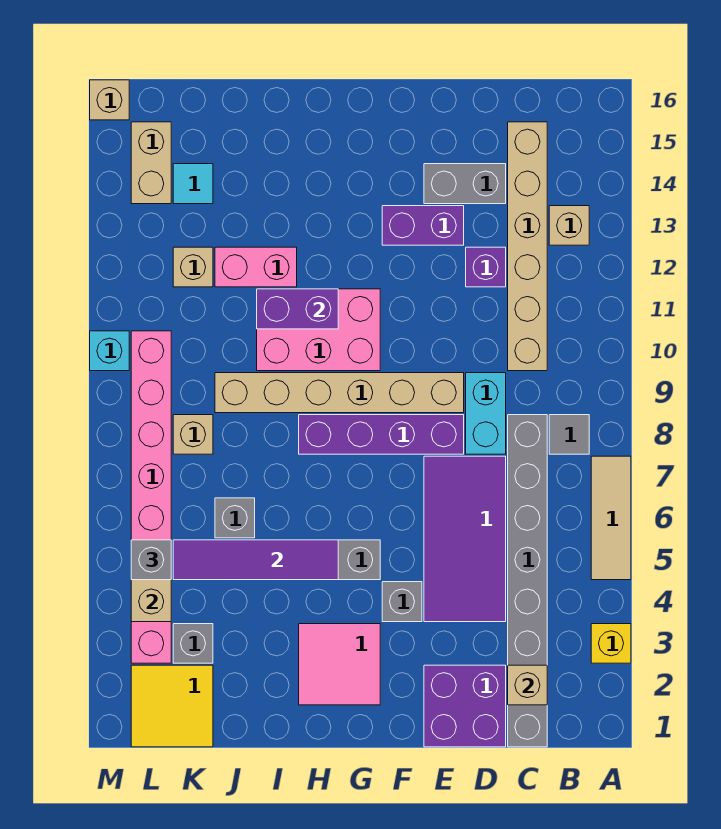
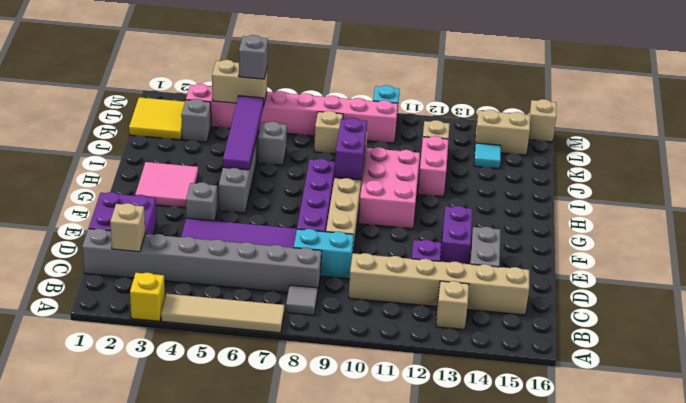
tan tile A5:A7 level 1 -> tan tile A4:A7 level 1
purple brick H11:I11 level 2 -> purple brick H9:I9 level 2

